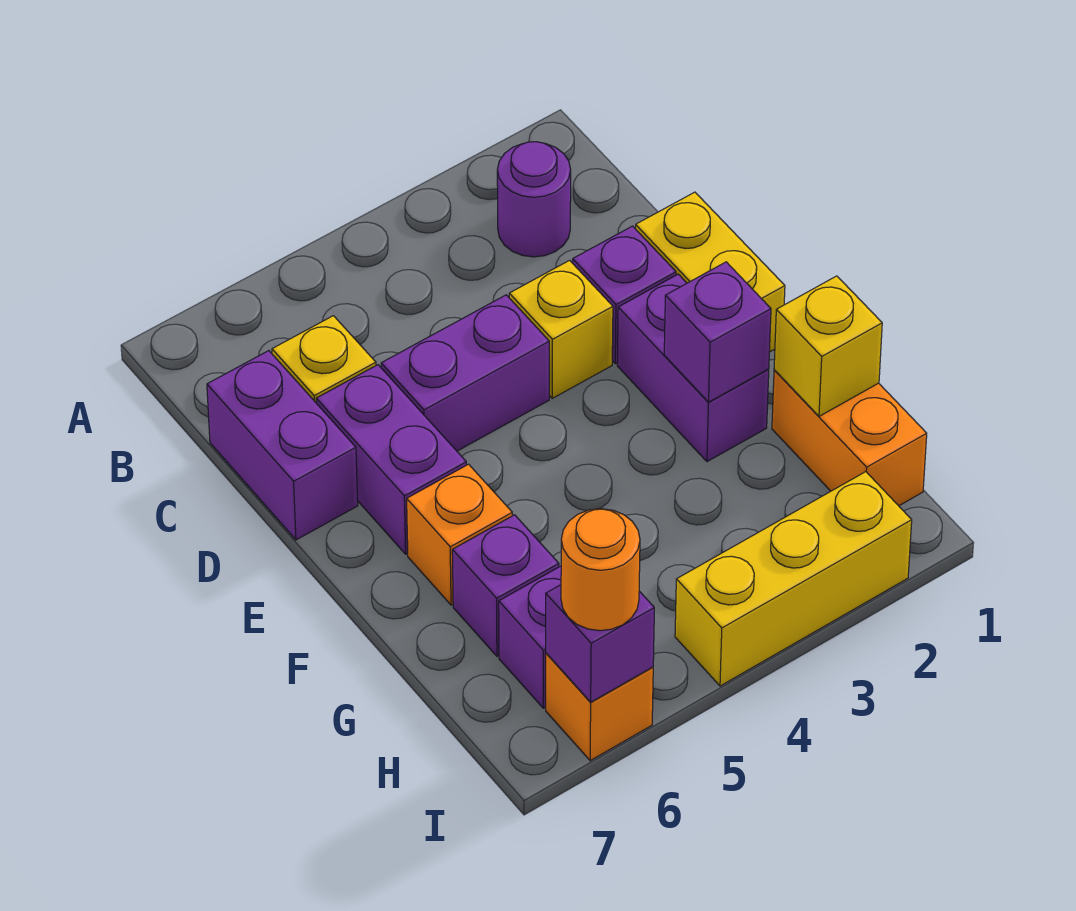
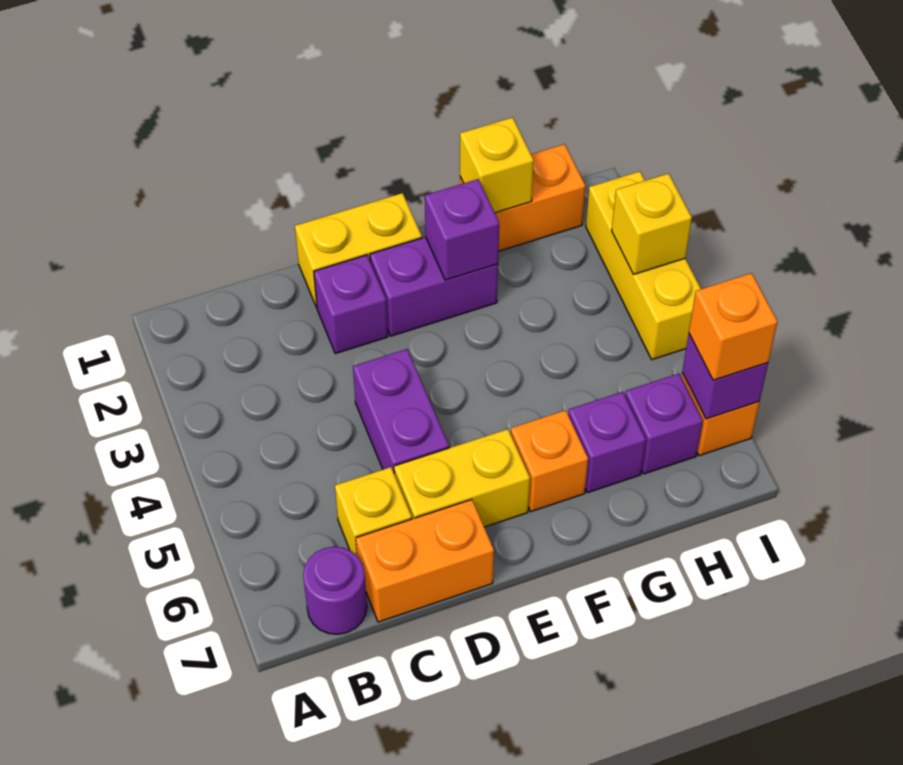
purple round brick B2 level 1 -> purple round brick B7 level 1
purple brick C7:D7 level 1 -> orange brick C7:D7 level 1
yellow brick D3 level 1 -> yellow brick I3 level 2
purple brick D6:E6 level 1 -> yellow brick D6:E6 level 1
orange round brick I6 level 3 -> orange brick I6 level 3

